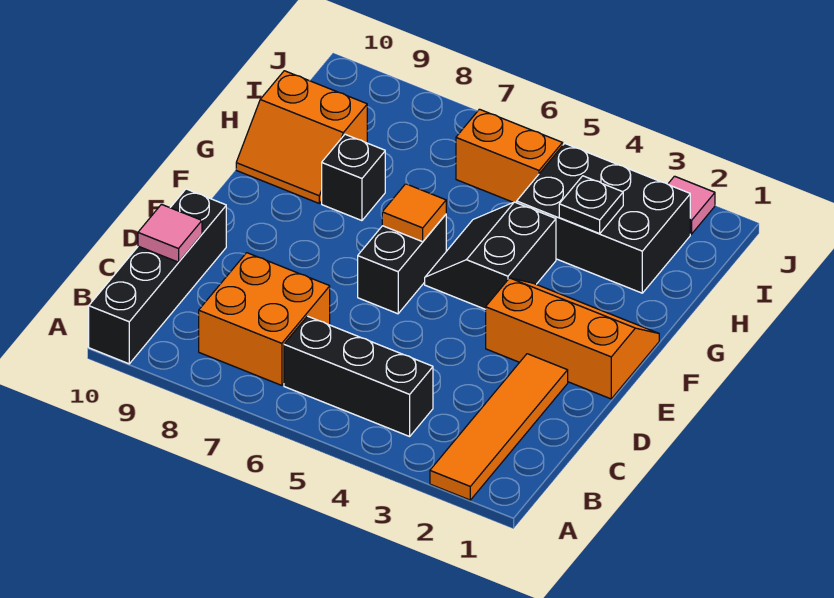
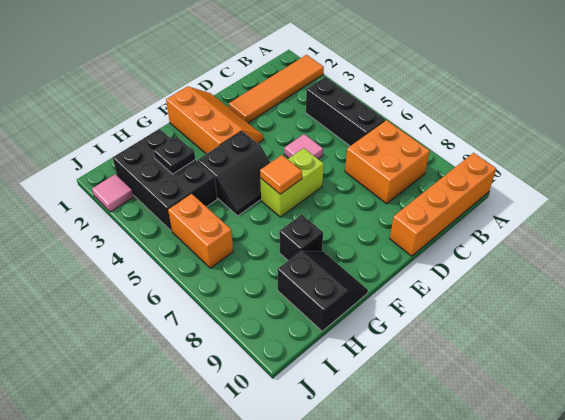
black brick A10:D10 level 1 -> orange brick A10:D10 level 1
pink tile C10 level 2 -> pink tile D5 level 1
orange slope E1:F3 level 1 top E -> orange slope E1:F3 level 1 top F
black brick E6:F6 level 1 -> lime brick E6:F6 level 1
orange slope G9:H10 level 1 top H -> black slope G9:H10 level 1 top H

